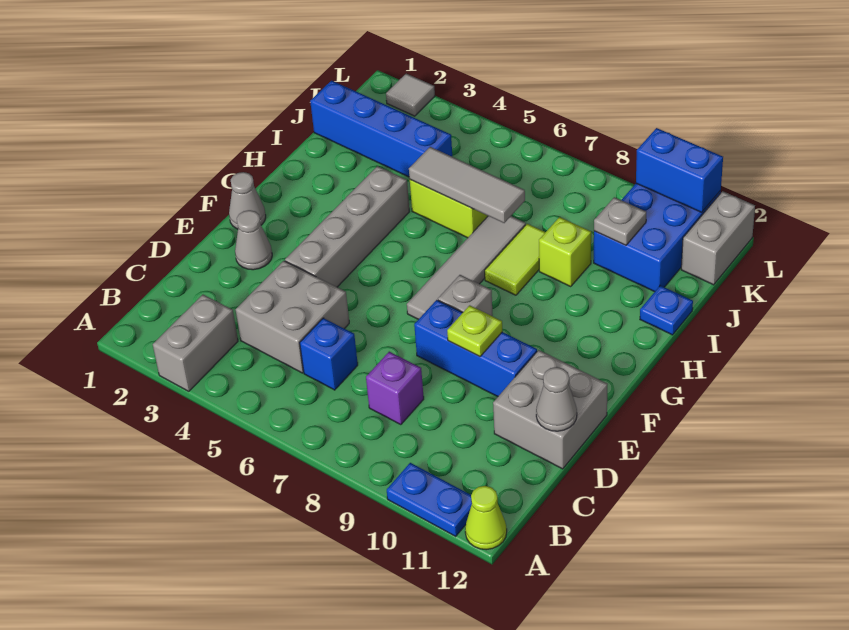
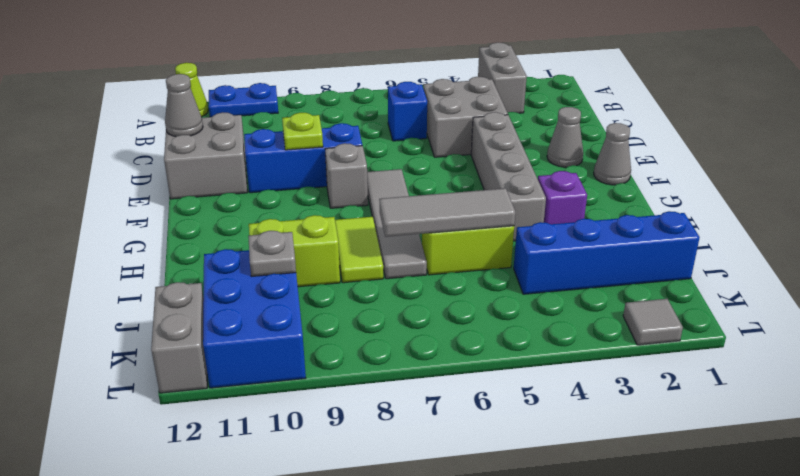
purple brick C8 level 1 -> purple brick H3 level 1
lime brick I9 level 1 -> lime brick I9:I10 level 1
blue plate I12 level 1 -> none
blue brick L10:L11 level 2 -> none

